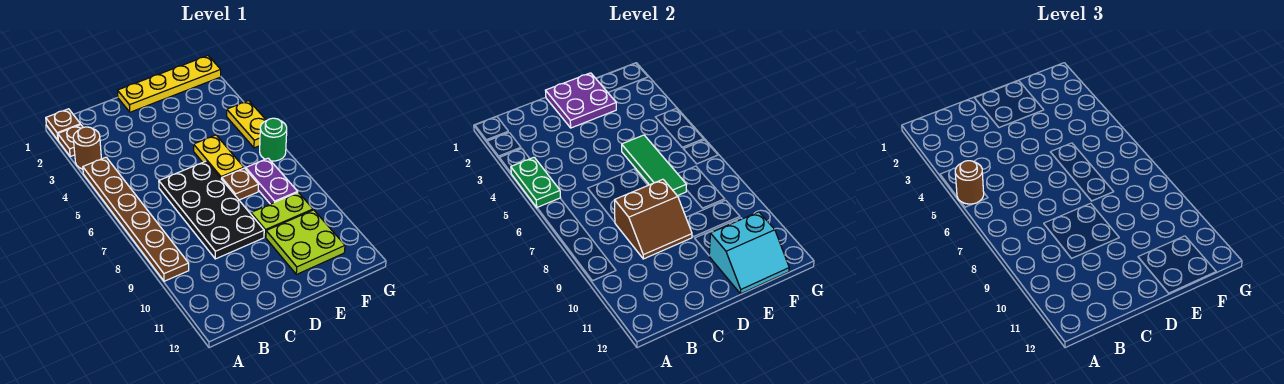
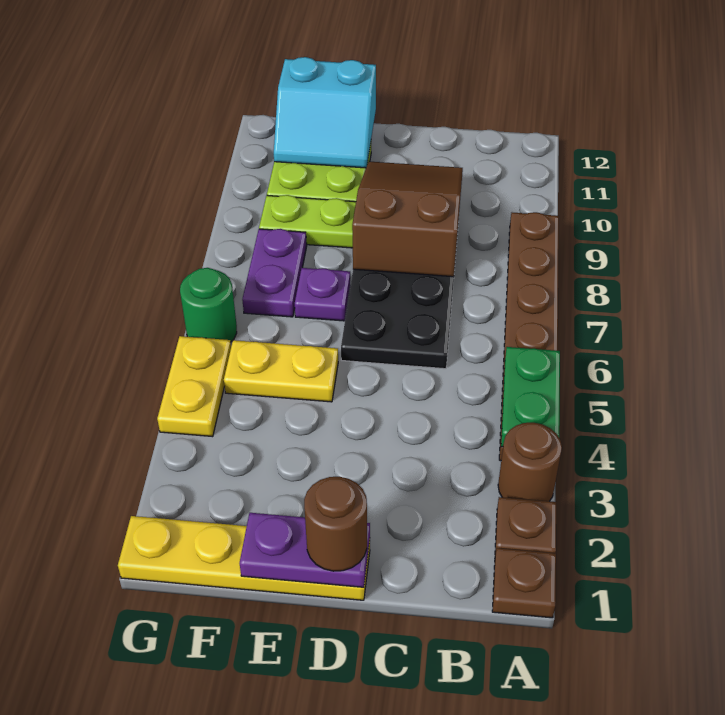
brown round brick A5 level 3 -> brown round brick D1 level 3
brown slope C8:D9 level 2 top 8 -> brown slope C8:D10 level 2 top 8
purple plate D1:E2 level 2 -> purple plate D1:E1 level 2
yellow plate E5:E6 level 1 -> yellow plate E5:F5 level 1
green tile E5:E7 level 2 -> none
brown plate E7 level 1 -> purple plate E7 level 1
cyan slope E11:F12 level 2 top 11 -> cyan slope E11:F12 level 2 top 12

